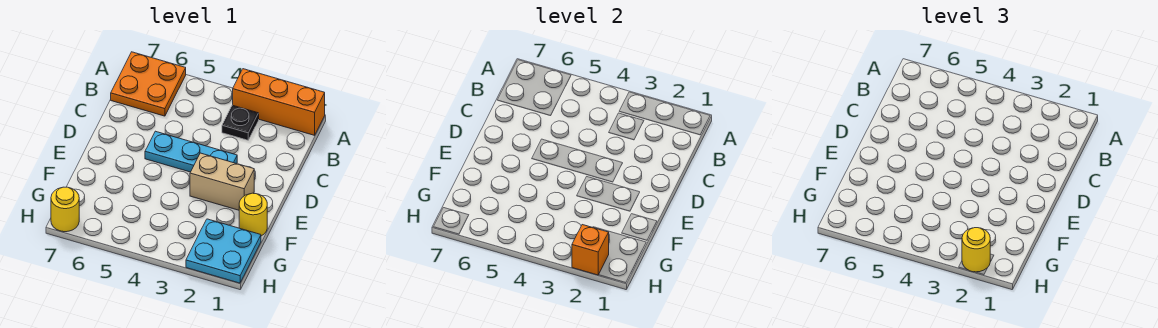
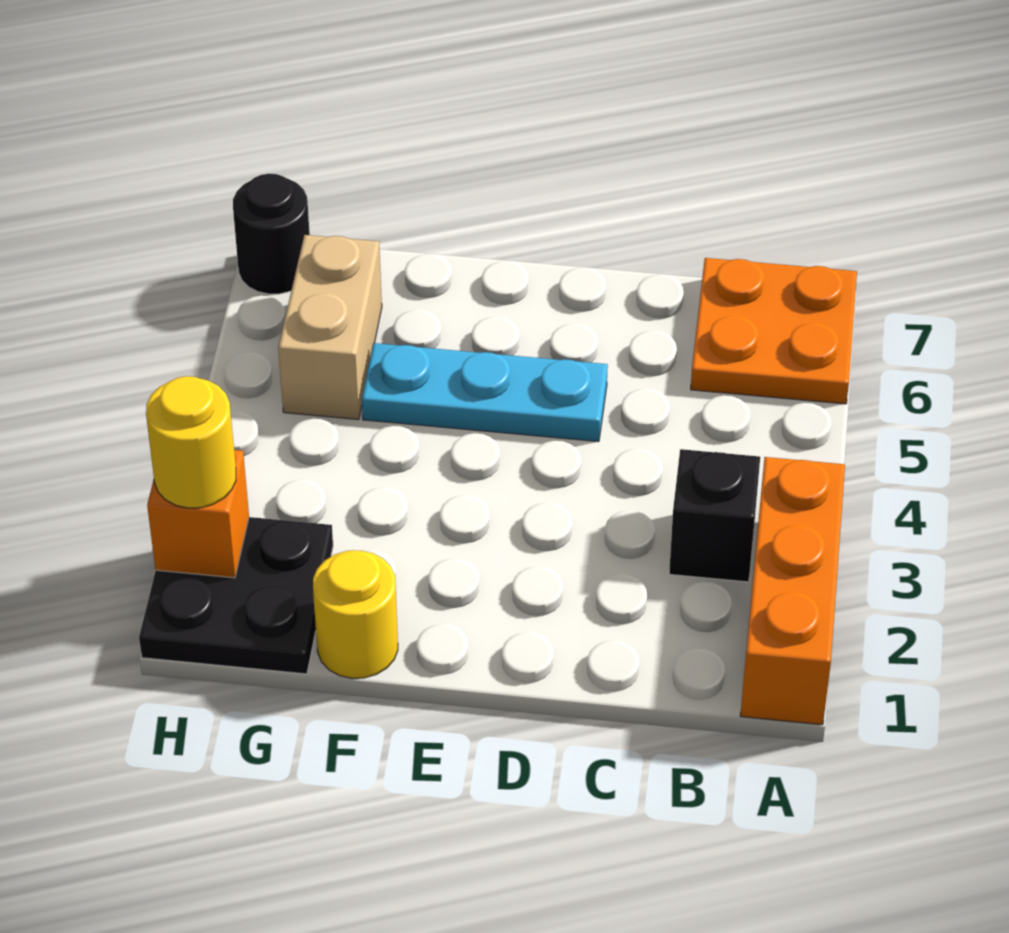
black plate B3 level 1 -> black brick B3 level 1
cyan plate D3:D5 level 1 -> cyan plate D5:F5 level 1
tan brick E2:E3 level 1 -> tan brick G5:G6 level 1
cyan plate G1:H2 level 1 -> black plate G1:H2 level 1
yellow round brick H7 level 1 -> black round brick H7 level 1

